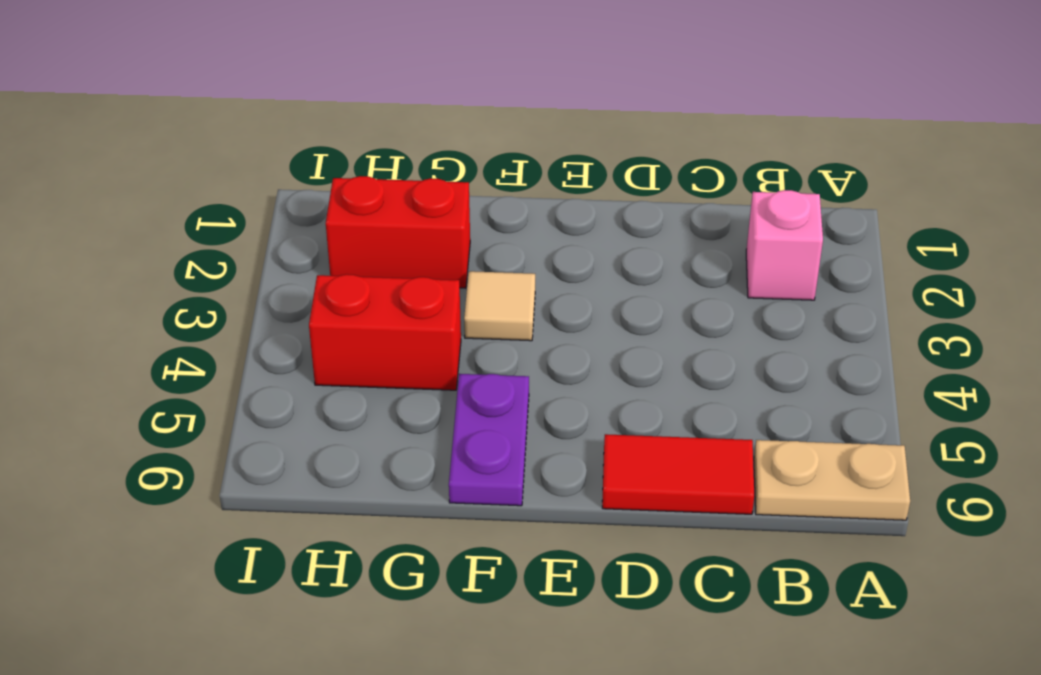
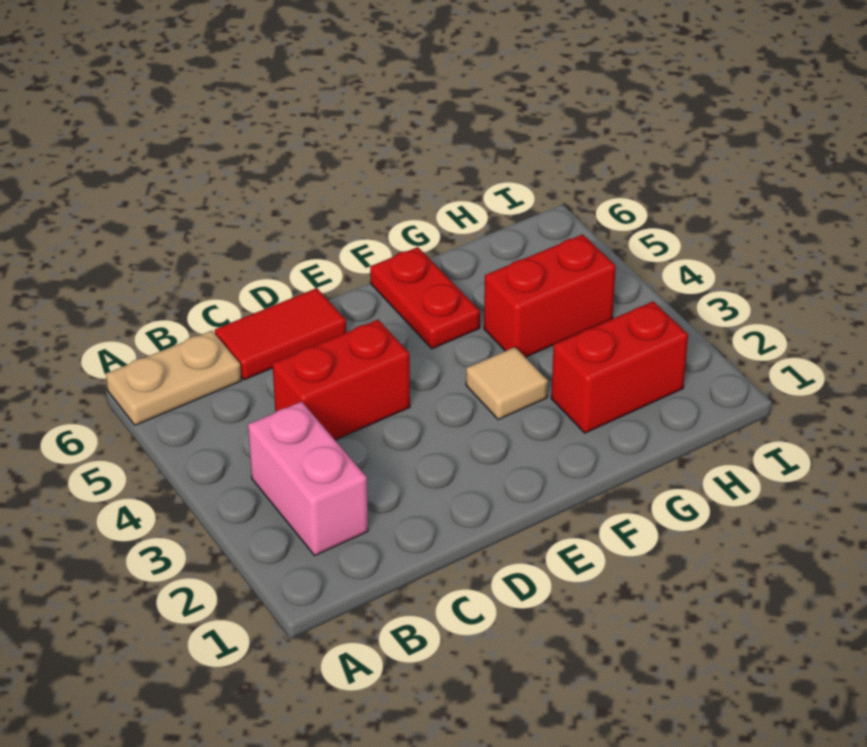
pink brick B2 level 1 -> pink brick B2:B3 level 1
none -> red brick C4:D4 level 1
purple plate F5:F6 level 1 -> red plate F5:F6 level 1

